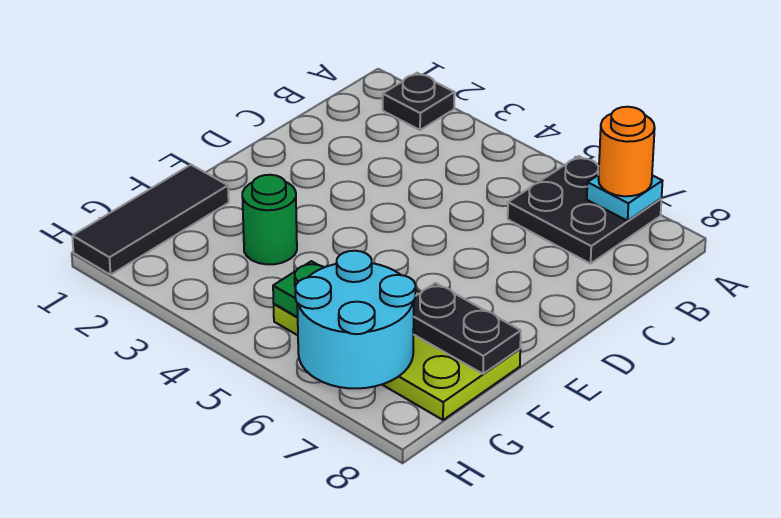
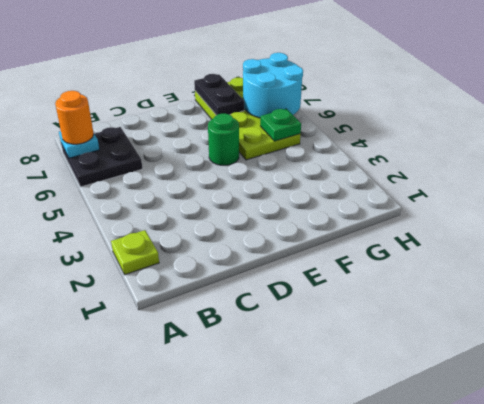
black plate A2 level 1 -> lime plate A2 level 1
black tile F1:H1 level 1 -> none
green round brick F3 level 1 -> green round brick E5 level 1

